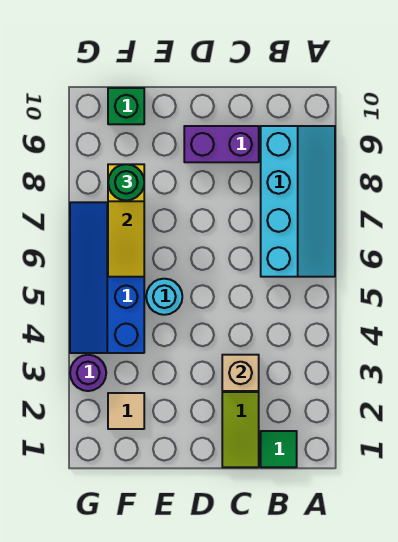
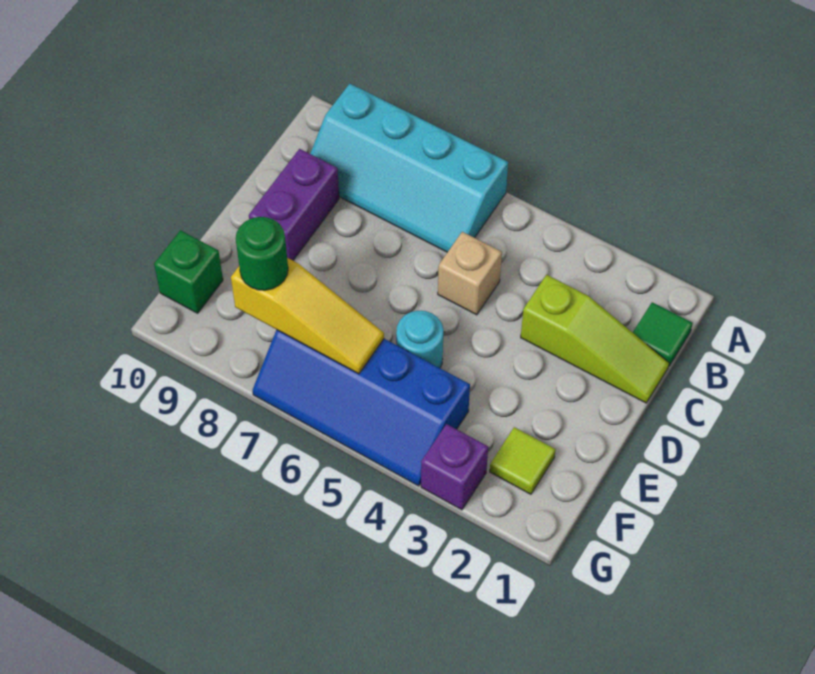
cyan slope A6:B9 level 1 top B -> cyan slope A6:B9 level 1 top A
tan brick C3 level 2 -> tan brick C5 level 1
tan tile F2 level 1 -> lime tile F2 level 1
purple round brick G3 level 1 -> purple brick G3 level 1

